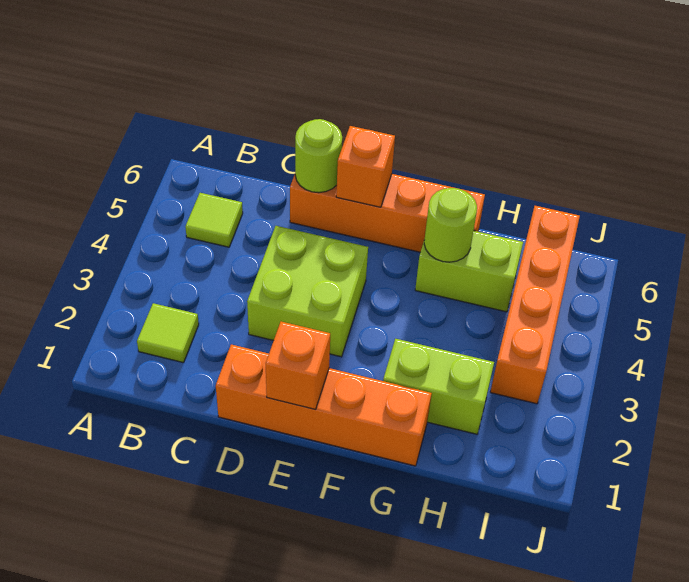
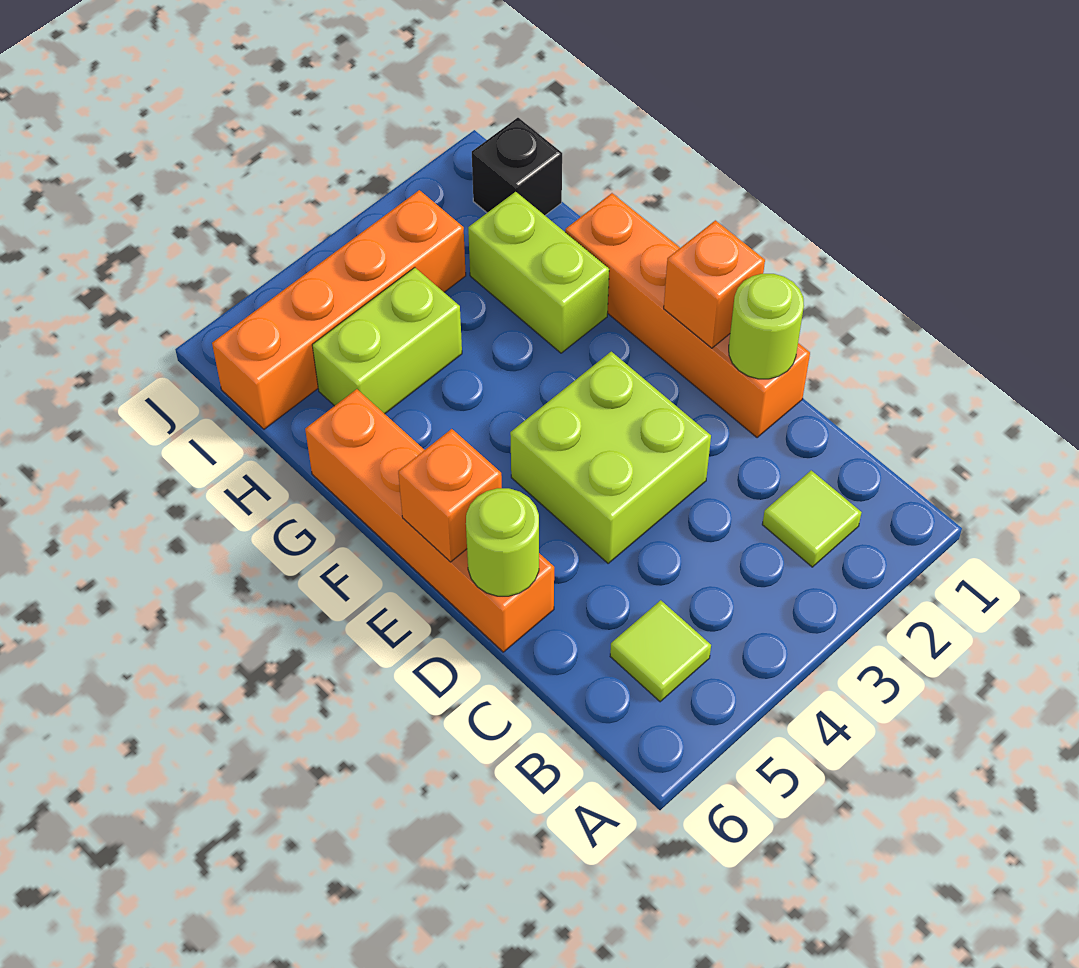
lime brick G5:H5 level 1 -> lime brick H4:H5 level 1
lime round brick G5 level 2 -> lime round brick D1 level 2
none -> black brick I1 level 1

